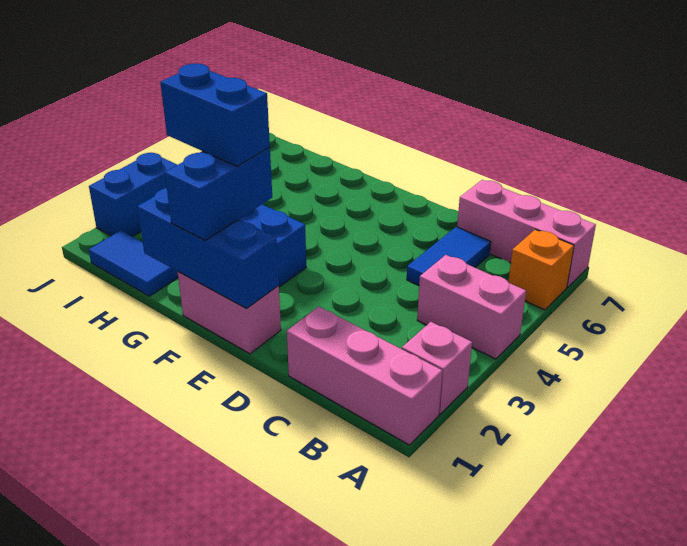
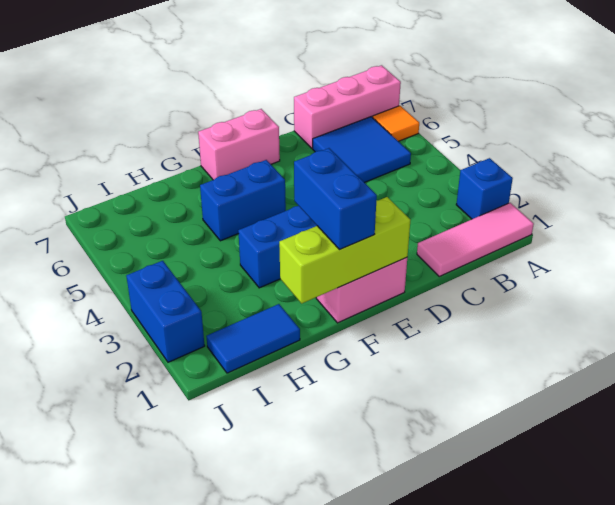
pink brick A1:C1 level 1 -> pink tile A1:C1 level 1
pink brick A2 level 1 -> blue brick A2 level 1
pink brick A4:B4 level 1 -> pink brick E7:F7 level 1
orange brick A6 level 1 -> orange tile A6 level 1
blue tile C5:C6 level 1 -> blue tile B5:C6 level 1
blue brick E1:G1 level 2 -> lime brick E1:G1 level 2
blue brick F2:G2 level 4 -> blue brick F5:G5 level 1

